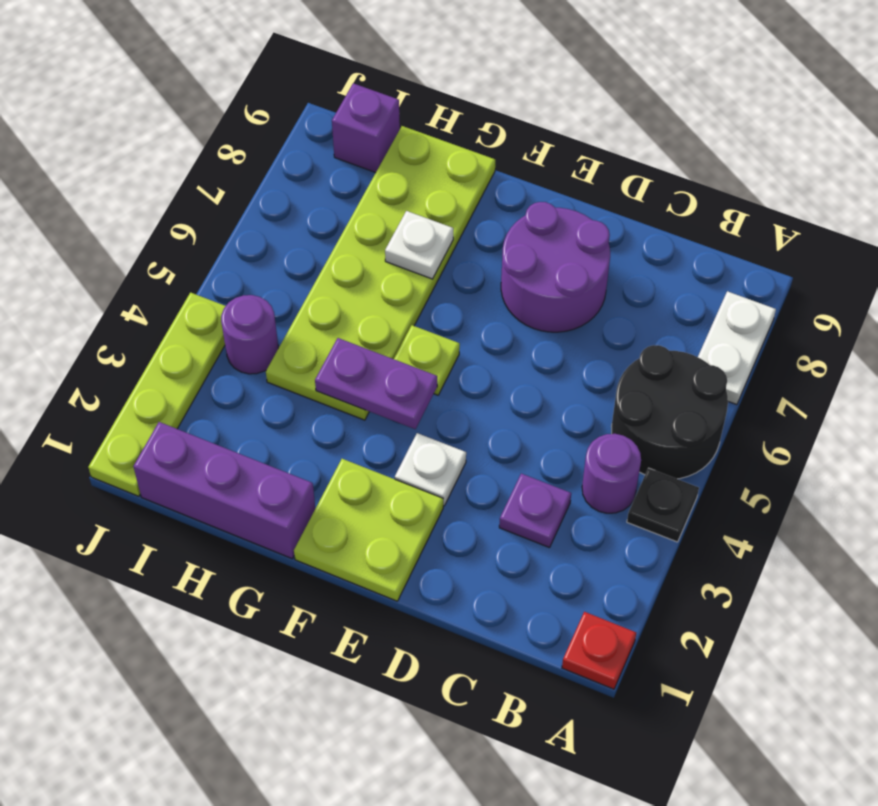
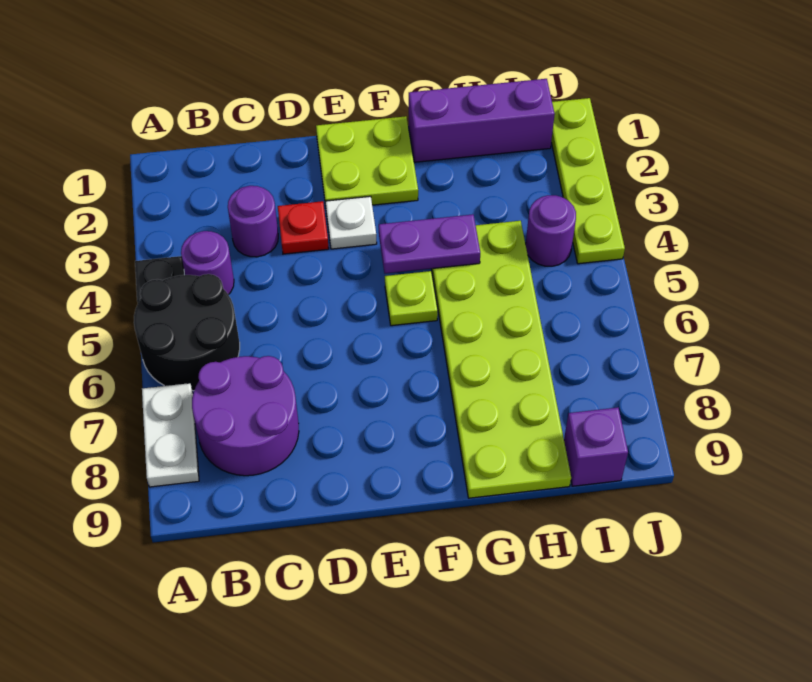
red plate A1 level 1 -> red plate D3 level 1
purple plate C3 level 1 -> purple round brick C3 level 1
purple round brick D7:E8 level 1 -> purple round brick B7:C8 level 1
white plate G7 level 2 -> none

